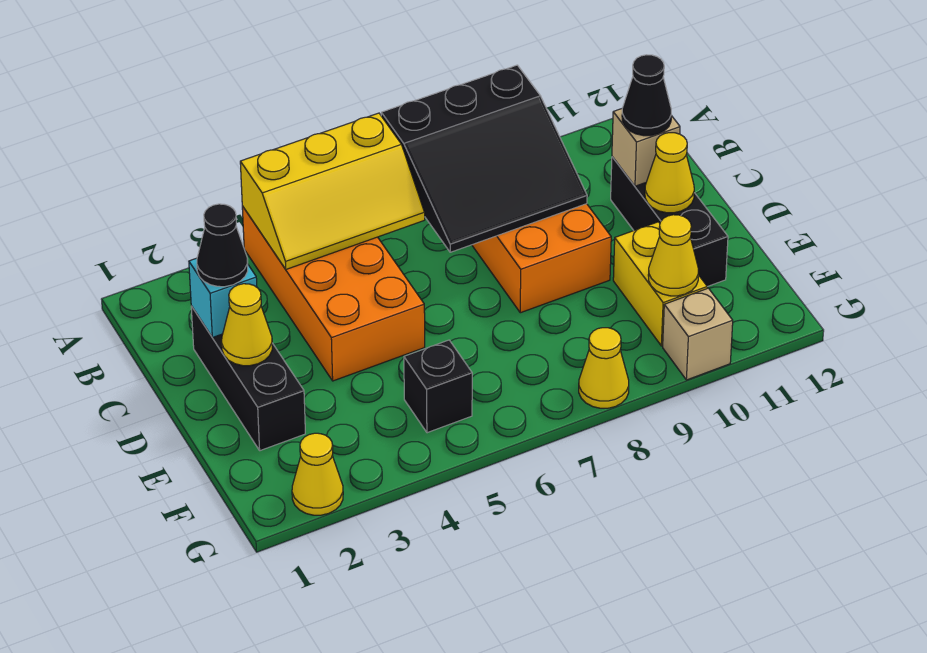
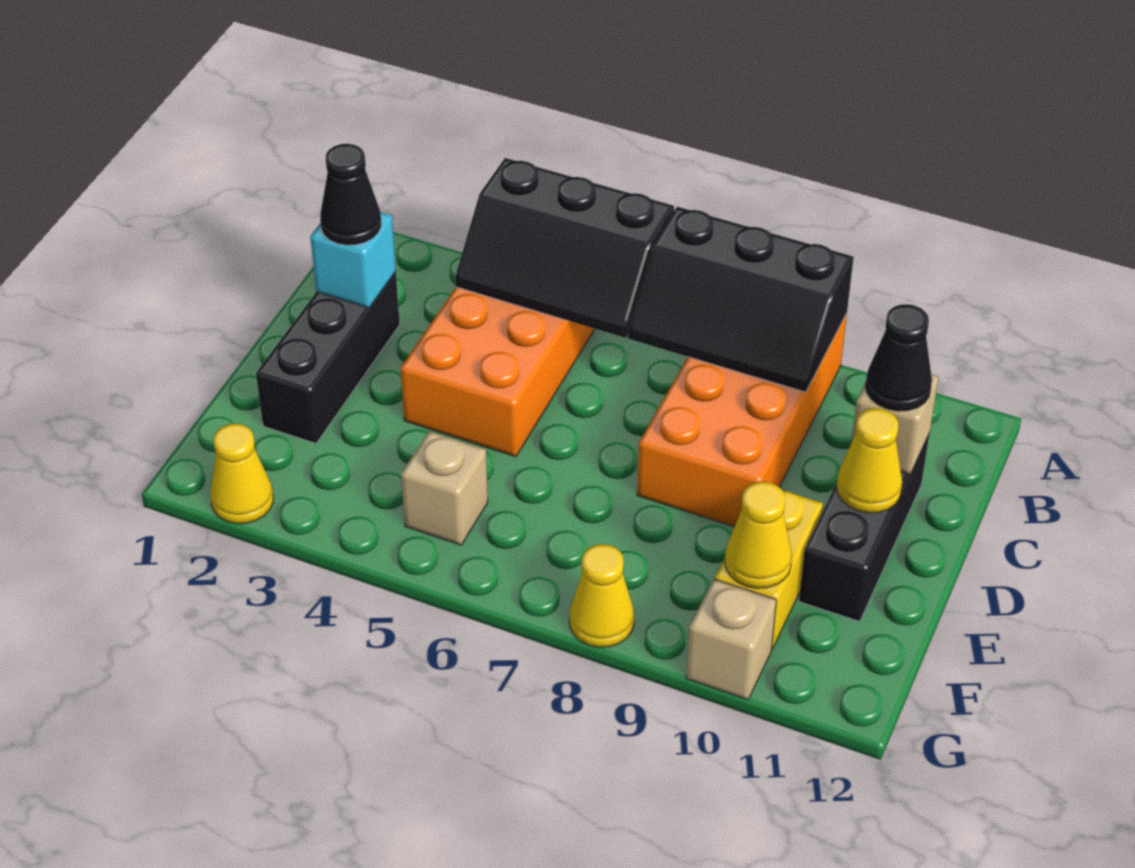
yellow slope A4:B6 level 2 top A -> black slope A4:B6 level 2 top A
black slope A7:C9 level 2 top A -> black slope A7:B9 level 2 top A
yellow cone D2 level 2 -> none
black brick F5 level 1 -> tan brick F5 level 1

